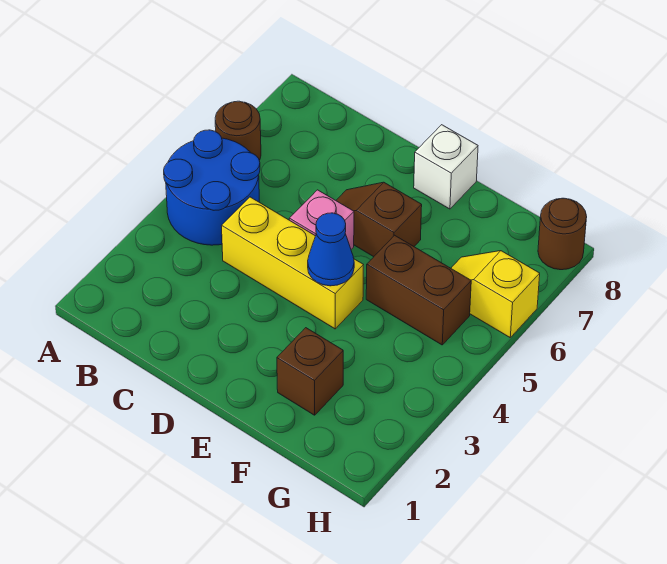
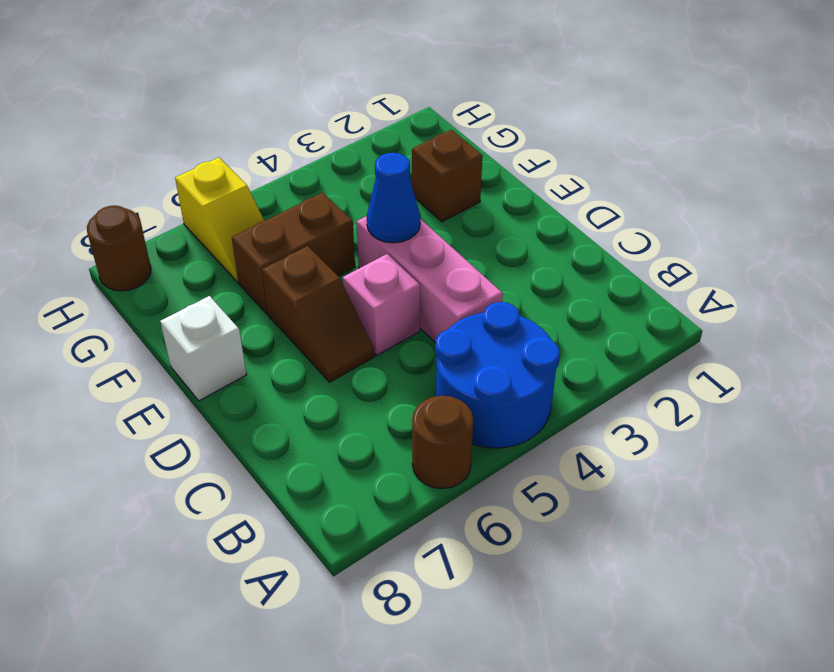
yellow brick C4:E4 level 1 -> pink brick C4:E4 level 1
brown brick F5:G5 level 1 -> brown brick F5:F6 level 1

